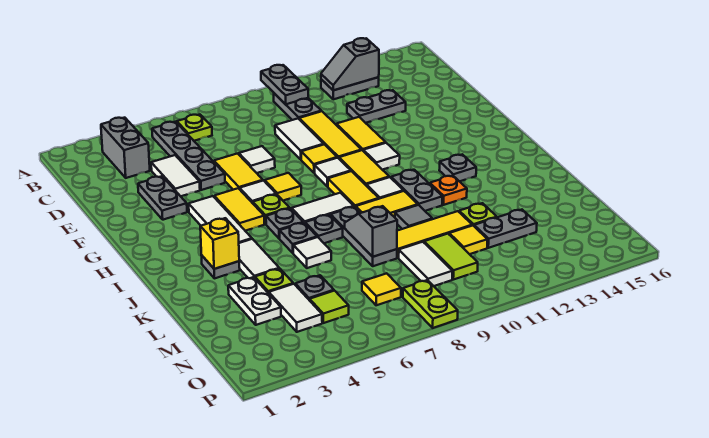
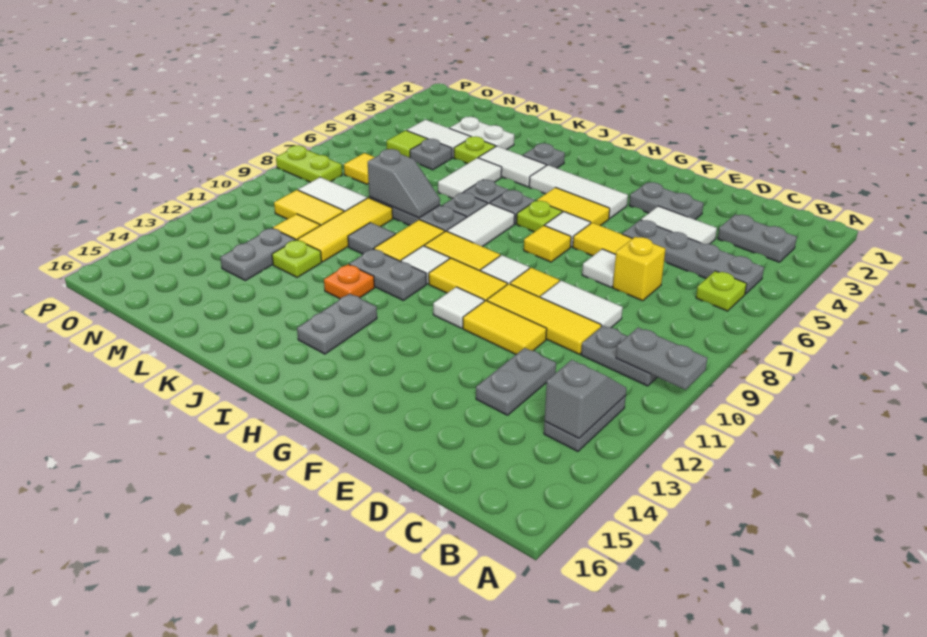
grey brick B3:C3 level 1 -> grey plate B3:C3 level 1
grey plate I13 level 1 -> grey plate I13:I14 level 1
yellow brick J3 level 2 -> yellow brick D7 level 1
white tile K6 level 1 -> white tile K5:K6 level 1
lime tile M10:N10 level 1 -> yellow tile M10:N10 level 1

